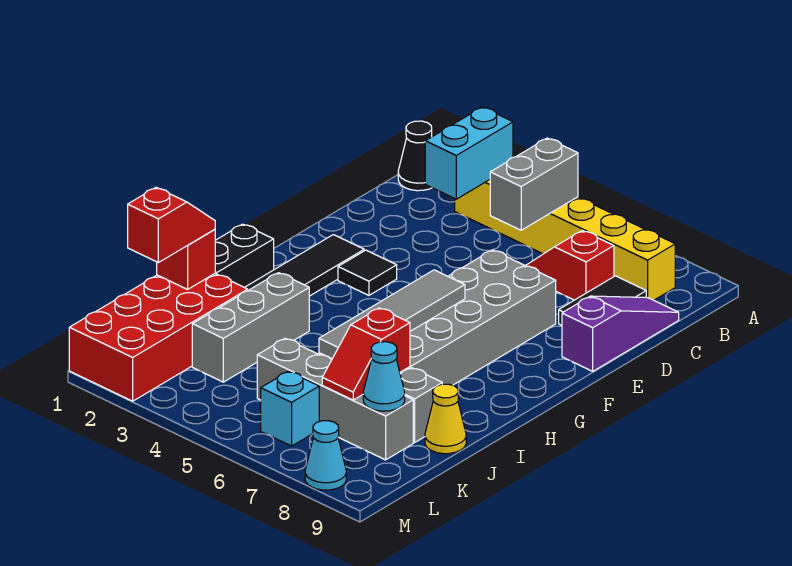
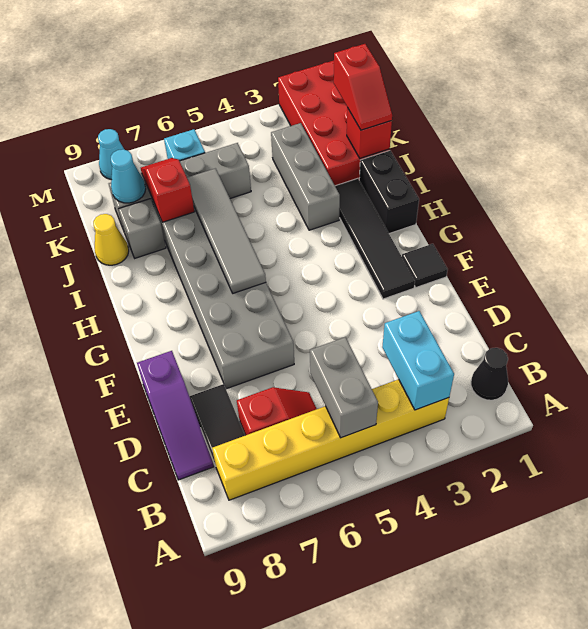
black tile F3 level 1 -> black tile F1 level 1

